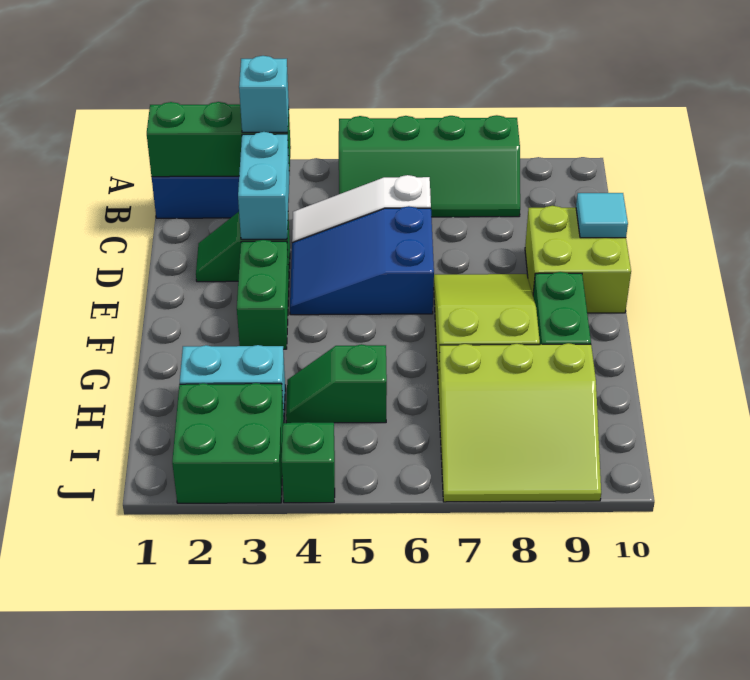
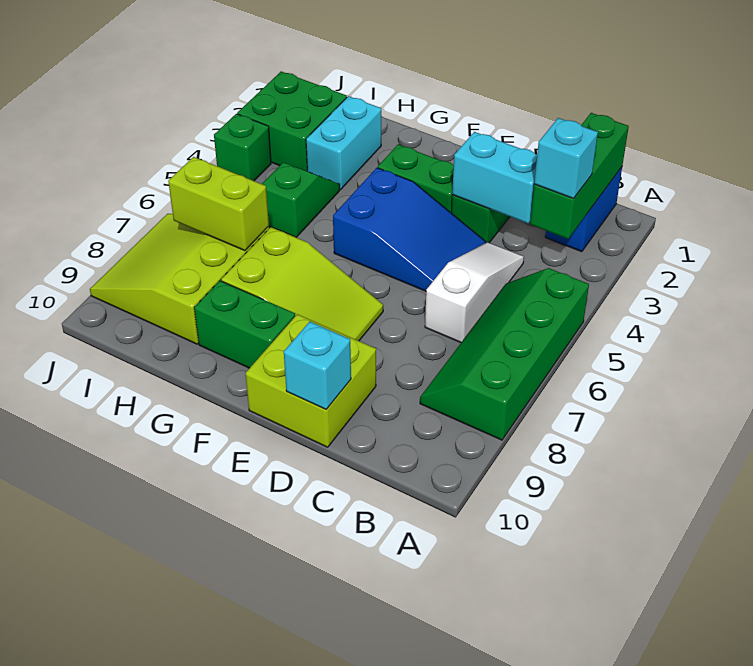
blue slope D4:E6 level 1 top 6 -> blue slope D4:F5 level 1 top F
cyan tile D10 level 2 -> cyan brick D10 level 2
none -> lime brick H7:I7 level 2

